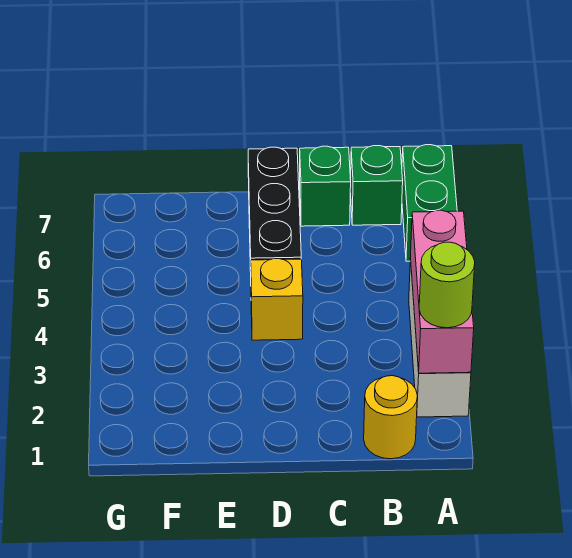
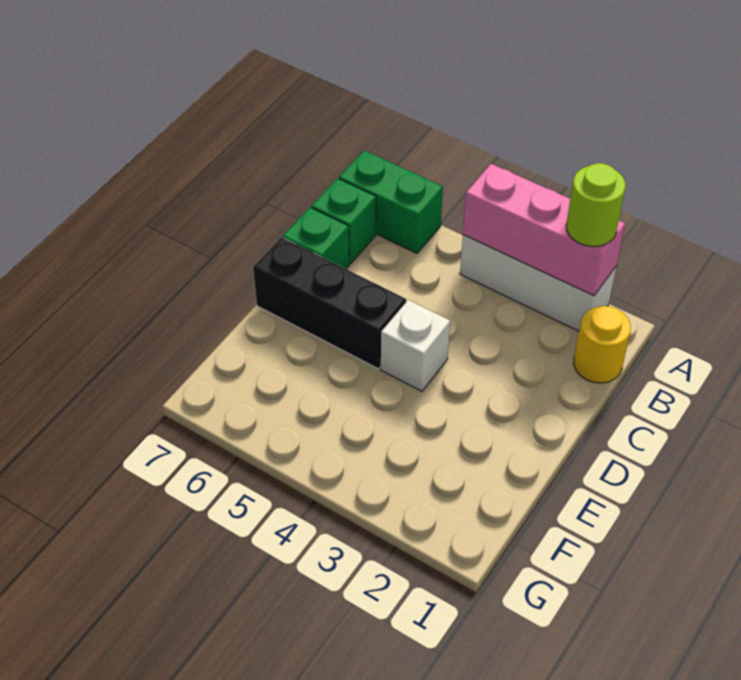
yellow brick D4 level 1 -> white brick D4 level 1

